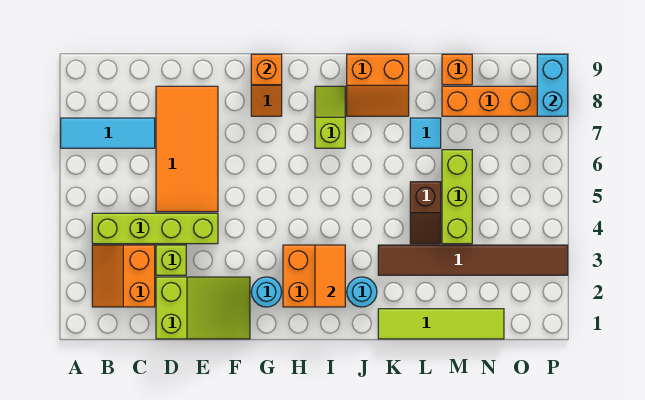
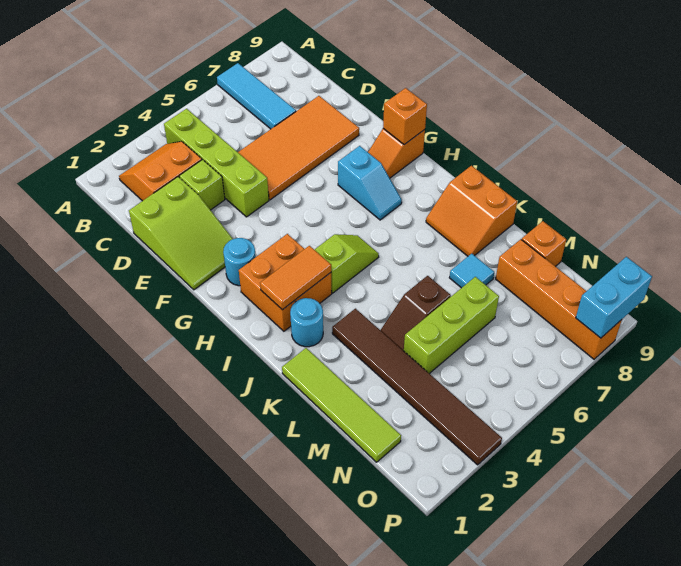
none -> cyan slope G7:H7 level 1 top G
lime slope I7:I8 level 1 top 7 -> lime slope I4:I5 level 1 top 4

